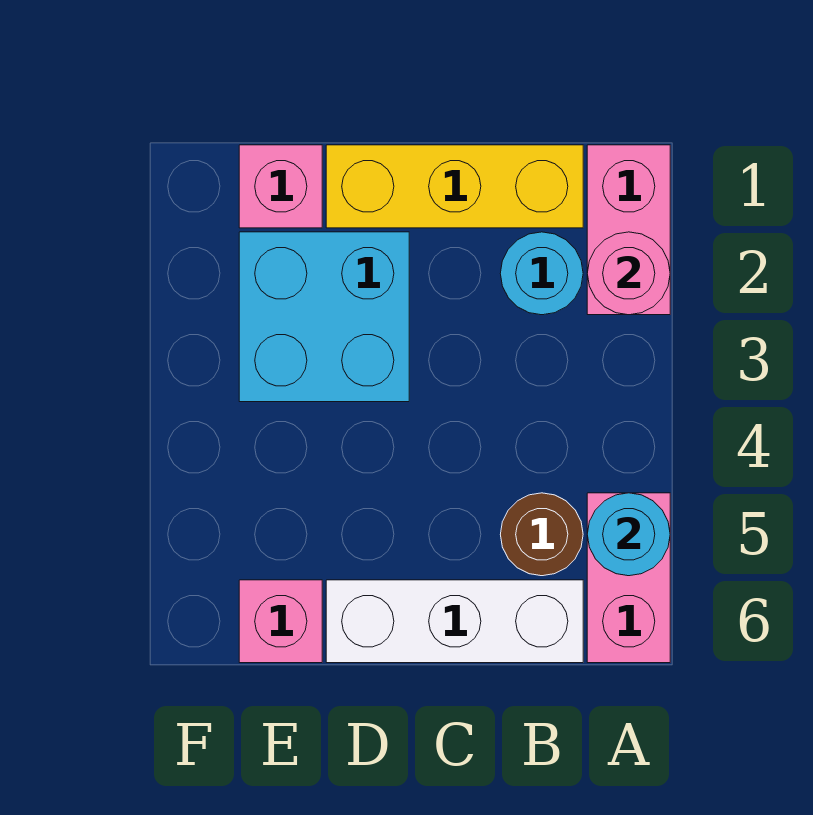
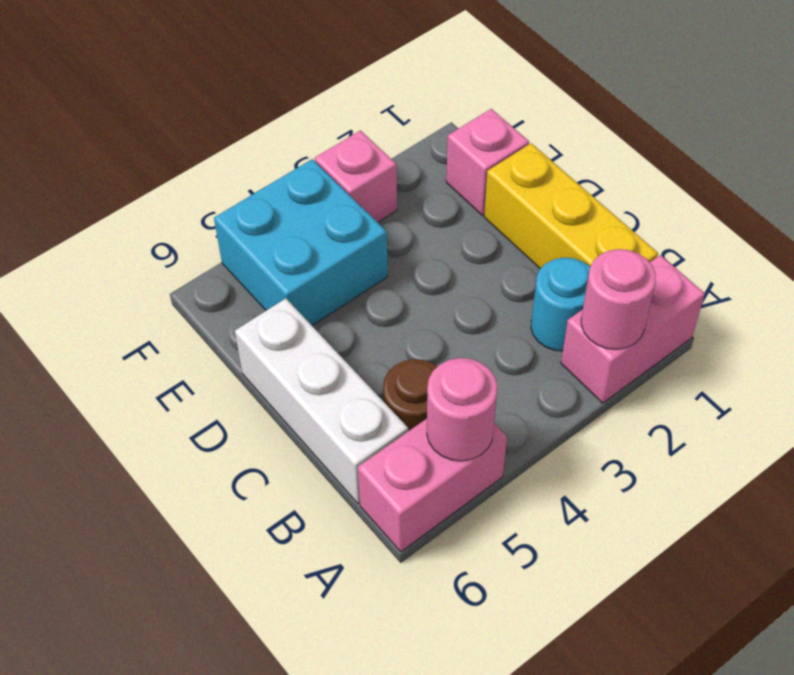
cyan round brick A5 level 2 -> pink round brick A5 level 2
cyan brick D2:E3 level 1 -> cyan brick E4:F5 level 1
pink brick E6 level 1 -> pink brick F3 level 1

